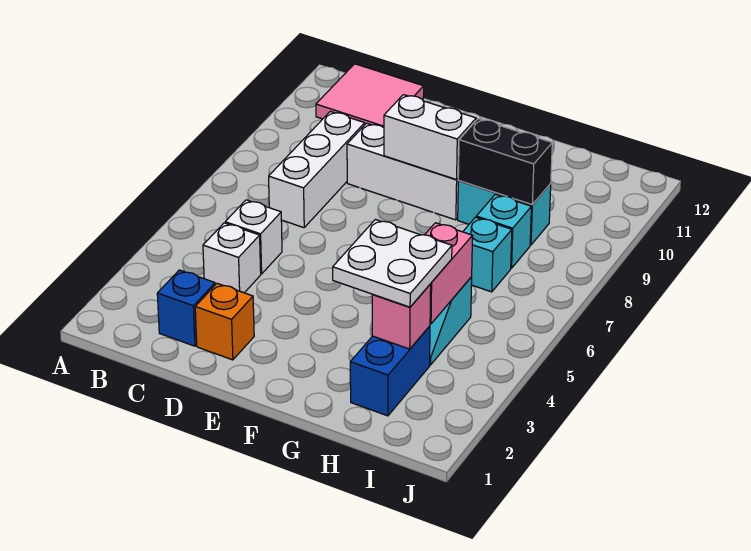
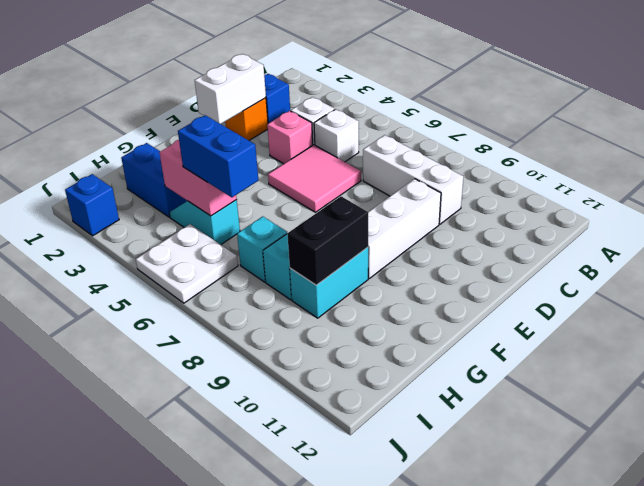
pink tile B11:C12 level 1 -> pink tile D5:E6 level 1
white brick E9:F9 level 2 -> white brick D2:E2 level 2
white plate G3:H4 level 3 -> white plate I5:J6 level 1
pink brick H3 level 2 -> pink brick D4 level 1
none -> blue brick H5:H6 level 3
none -> blue brick J2 level 1

